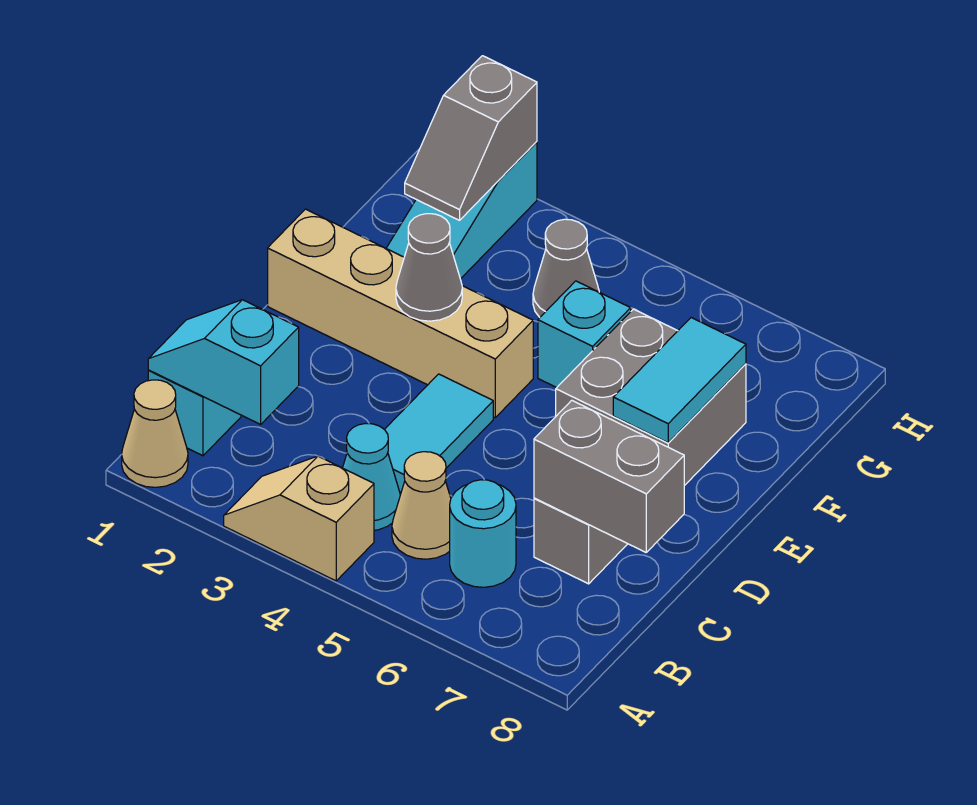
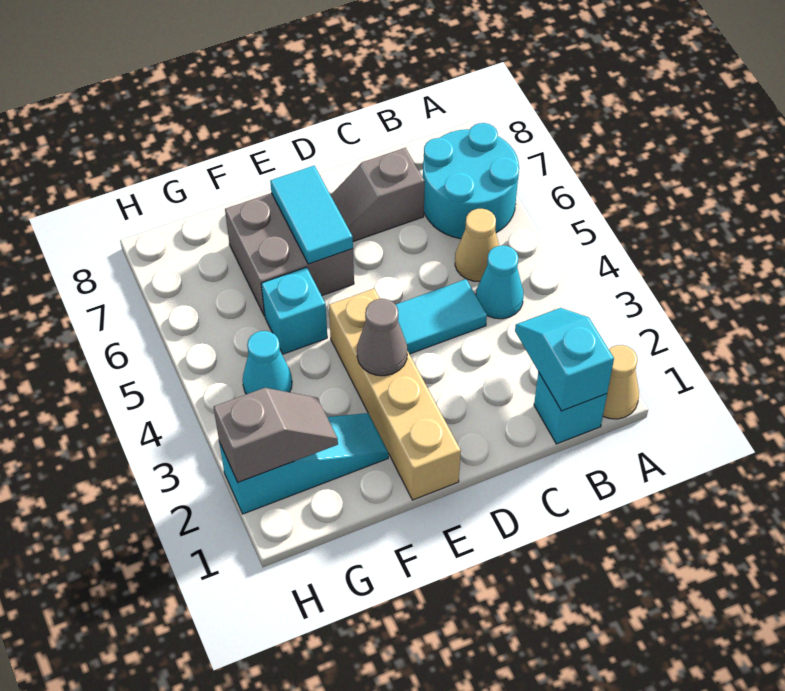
tan slope A3:A4 level 1 top 4 -> none
cyan slope B1:B2 level 2 top 2 -> cyan slope B1:B2 level 2 top 1
cyan round brick B6 level 1 -> cyan round brick A6:B7 level 1
grey brick C7:C8 level 2 -> none
cyan tile E7:F7 level 2 -> cyan tile E6:E7 level 2
grey cone G4 level 1 -> cyan cone G4 level 1

